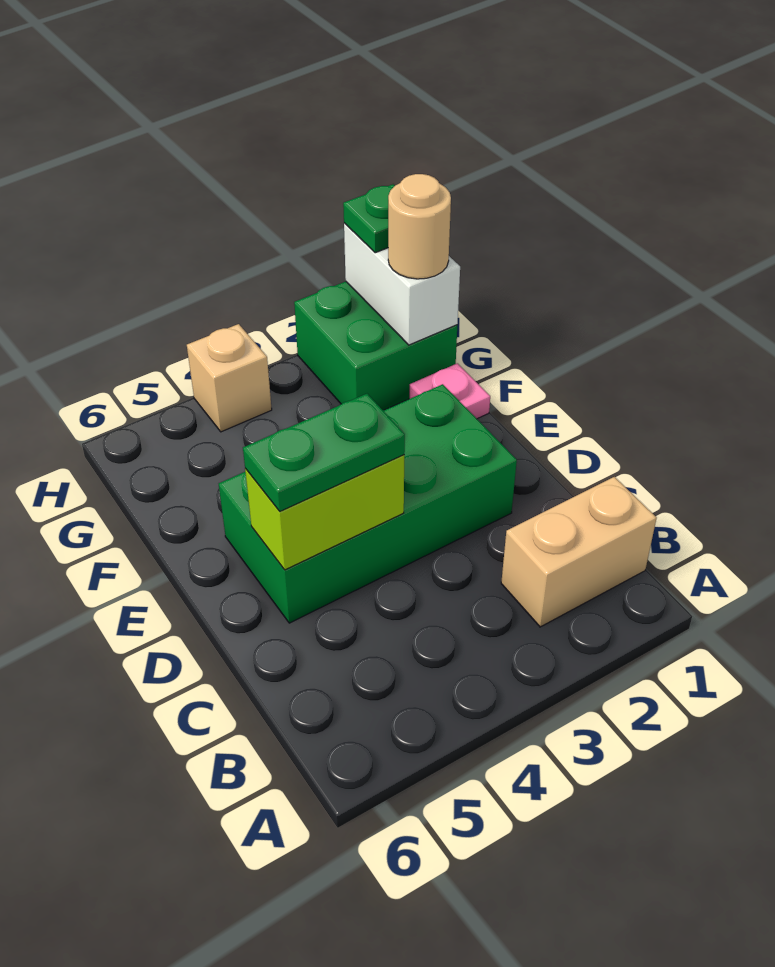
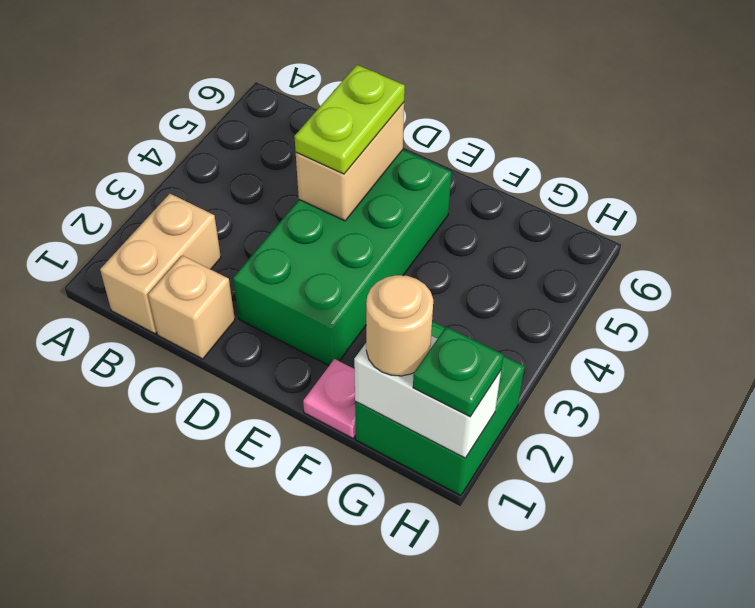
lime brick D4:D5 level 2 -> tan brick D4:D5 level 2
green plate D4:D5 level 3 -> lime plate D4:D5 level 3
tan brick H4 level 1 -> tan brick C1 level 1

